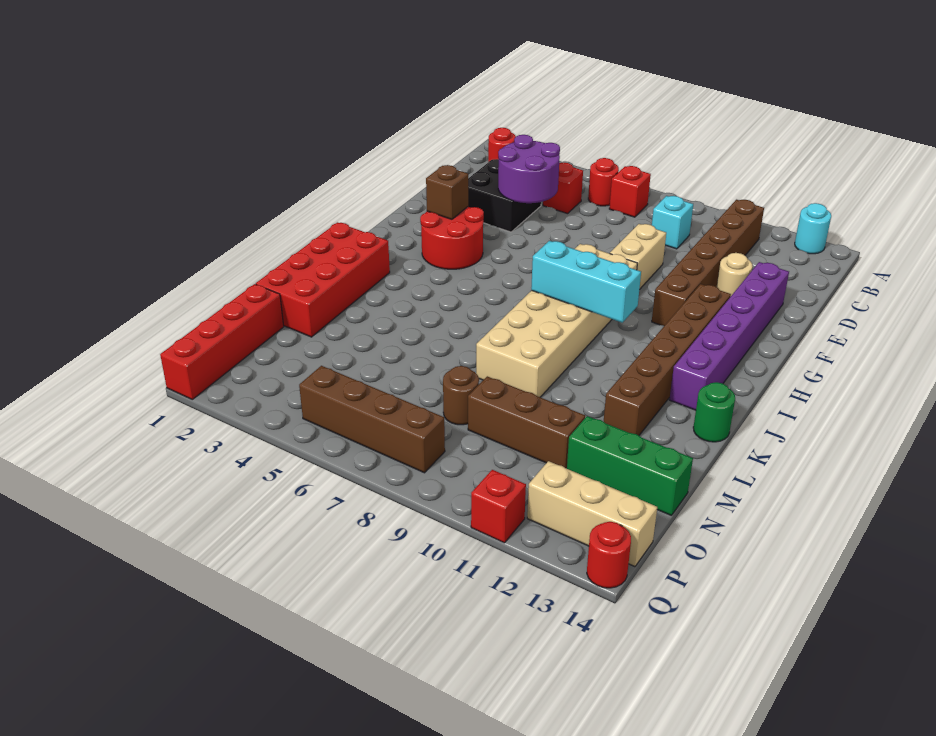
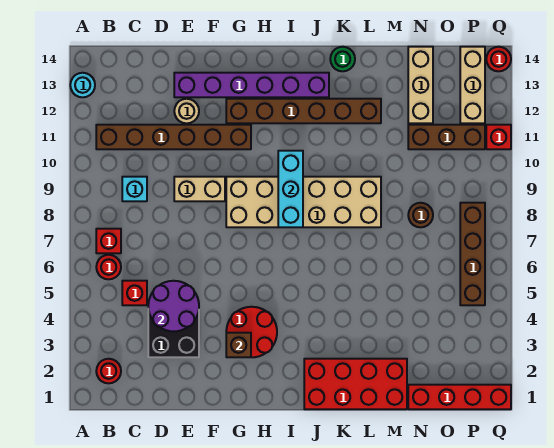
brown brick N9:N11 level 1 -> brown brick N11:P11 level 1
green brick N12:N14 level 1 -> tan brick N12:N14 level 1

